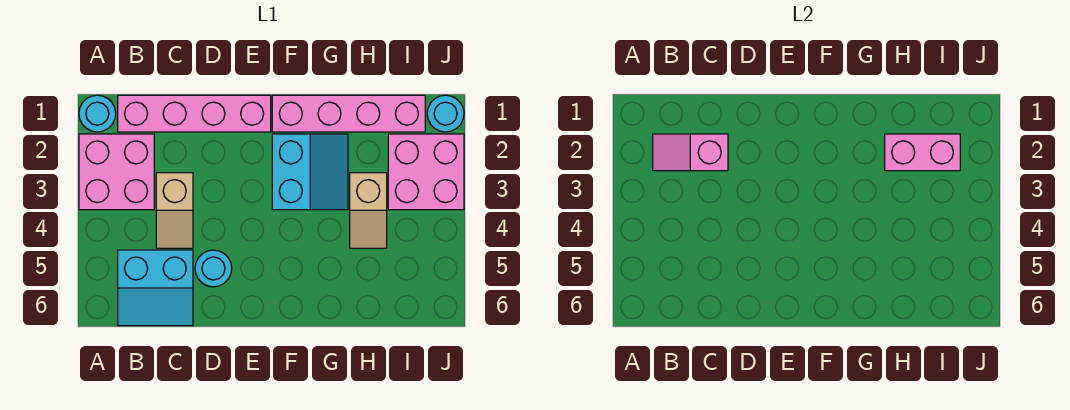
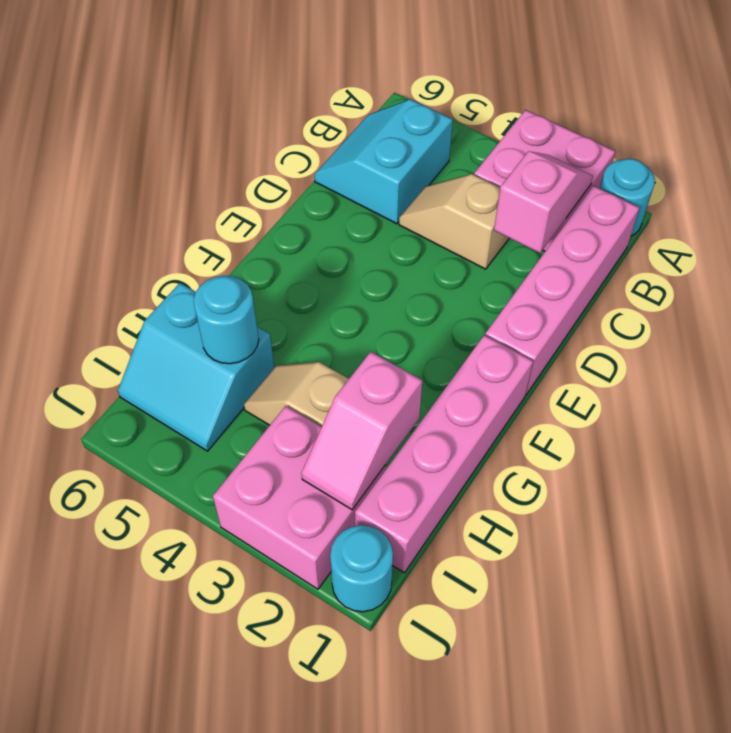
cyan round brick D5 level 1 -> cyan round brick H5 level 2
cyan slope F2:G3 level 1 top F -> cyan slope H5:I6 level 1 top H
pink brick H2:I2 level 2 -> pink slope H2:I2 level 2 top H

